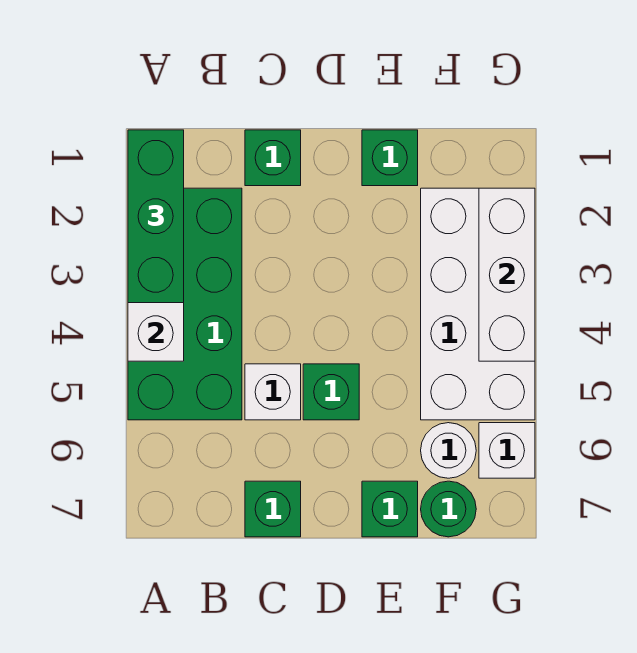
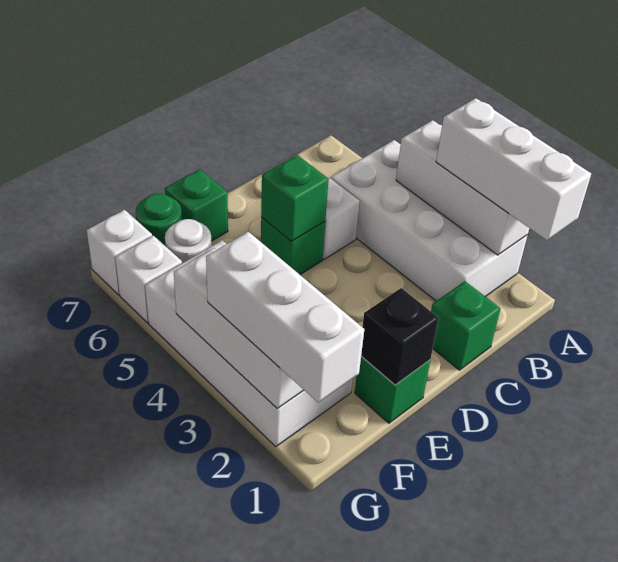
green brick A1:A3 level 3 -> white brick A1:A3 level 3
green brick A2:B5 level 1 -> white brick A2:B5 level 1
green brick C7 level 1 -> green brick D5 level 2
none -> black brick E1 level 2
none -> white brick G1:G3 level 3
none -> white brick G7 level 1

